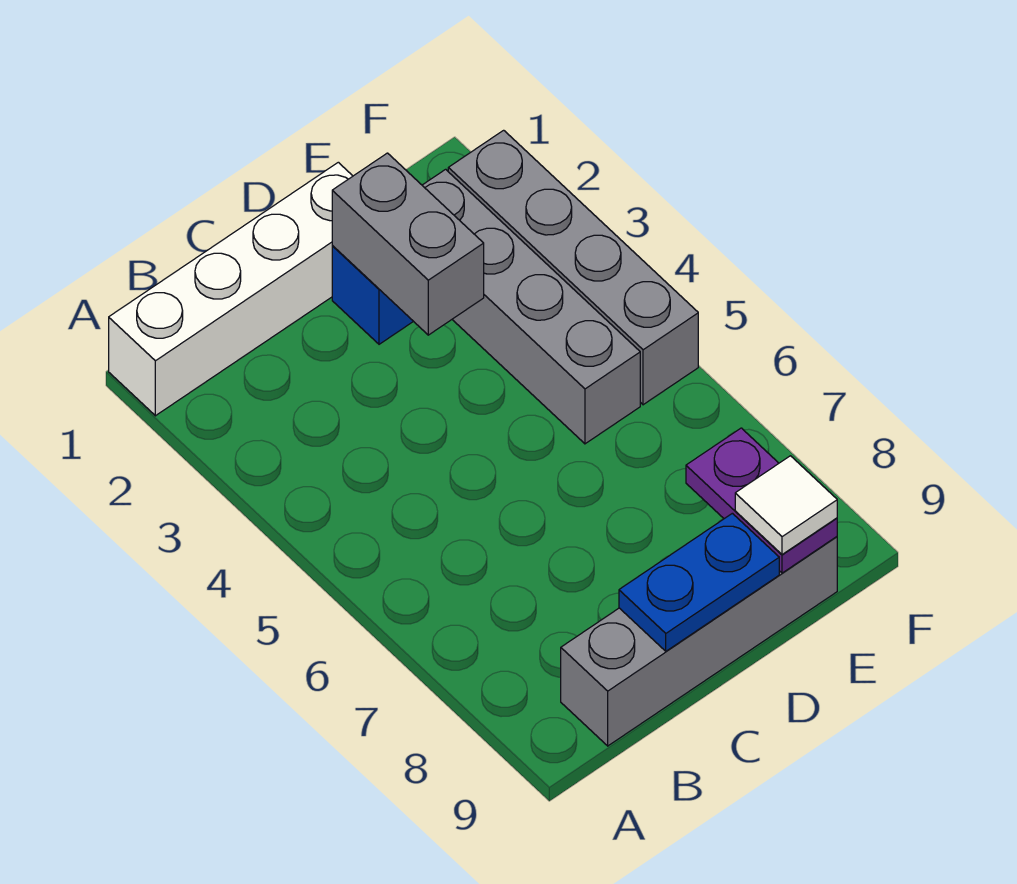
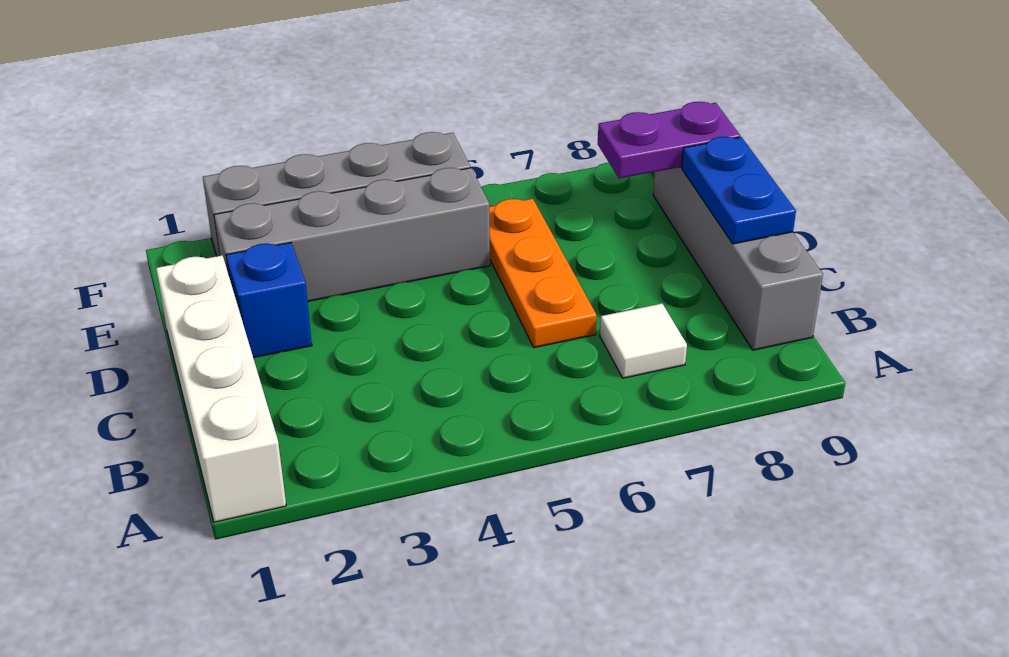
none -> orange plate C6:E6 level 1
grey brick D2:D3 level 2 -> none
white tile E9 level 3 -> white tile B7 level 1

